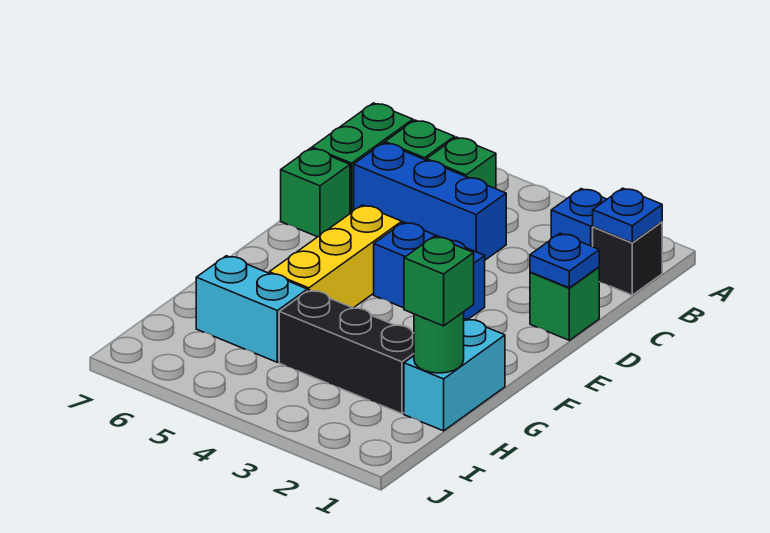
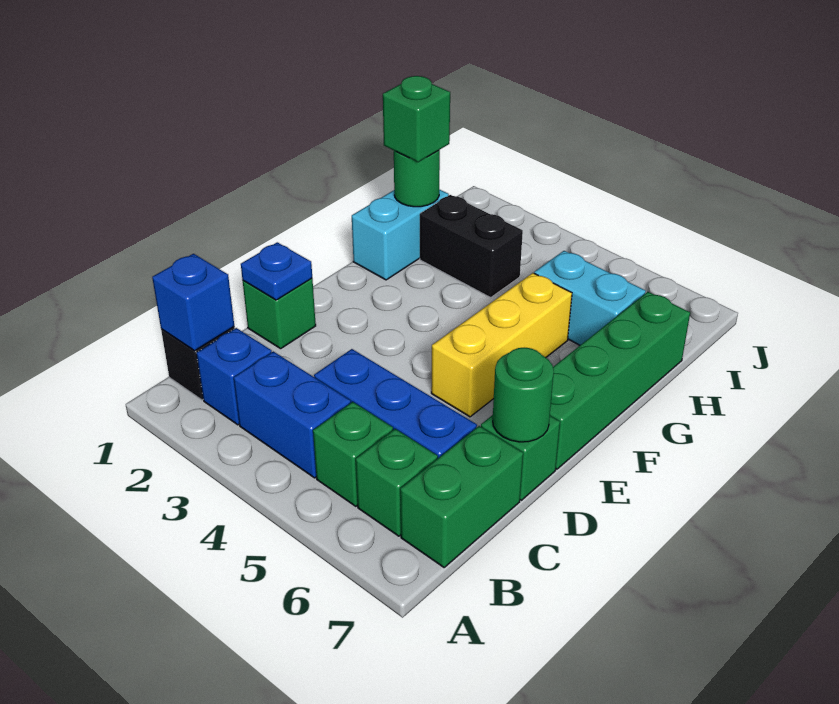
blue plate B1 level 2 -> blue brick B1 level 2
none -> green round brick D7 level 2
blue brick E3:E4 level 1 -> blue brick B3:B4 level 1
none -> green brick E7:H7 level 1
black brick H2:H4 level 1 -> black brick H2:H3 level 1

